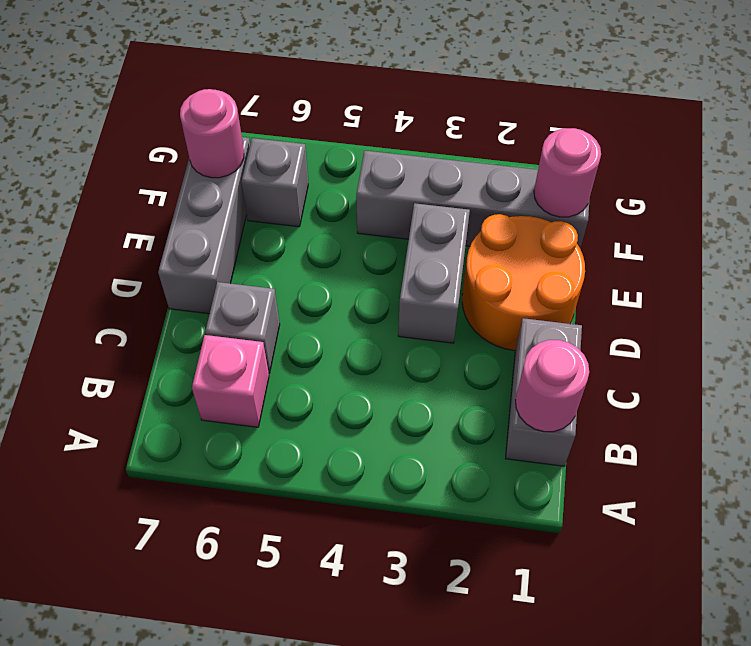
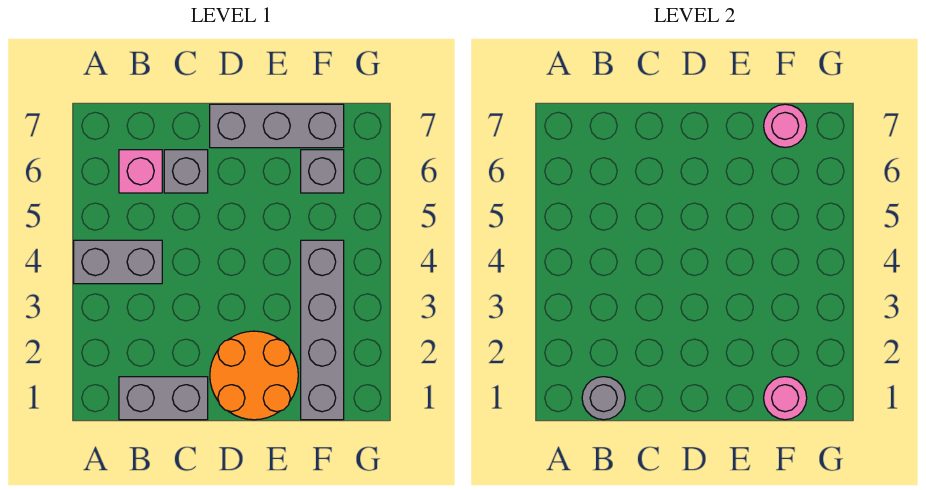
pink round brick B1 level 2 -> grey round brick B1 level 2
grey brick D3:E3 level 1 -> grey brick A4:B4 level 1

